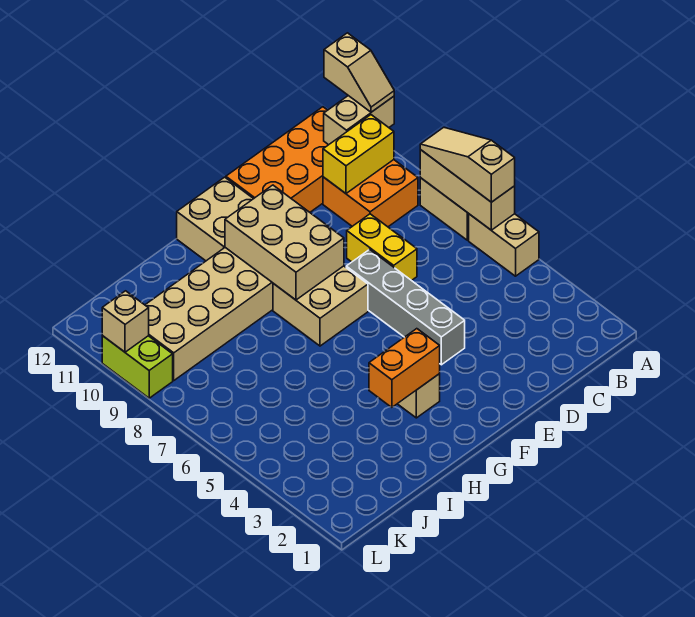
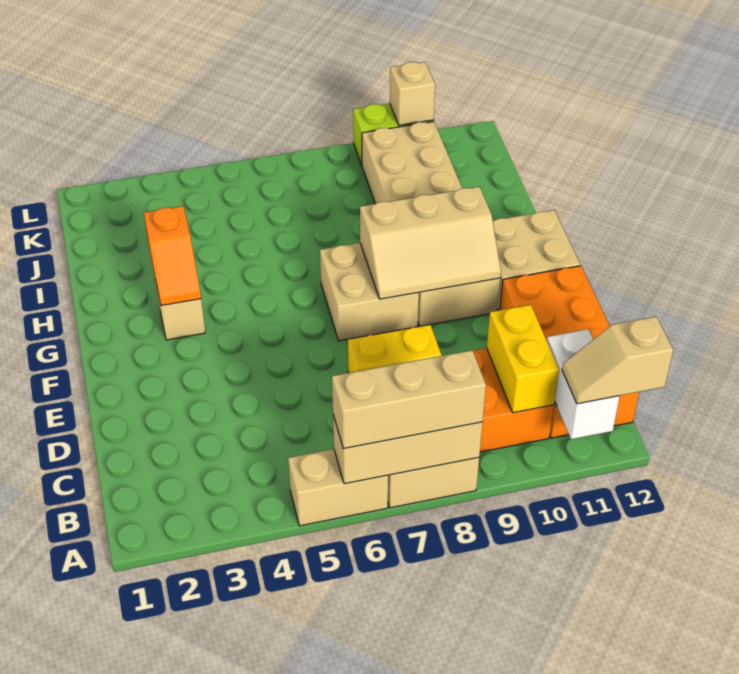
tan slope A6:A8 level 3 top 6 -> tan brick A6:A8 level 3
tan brick A11:B11 level 2 -> white brick A11:B11 level 2
grey brick E4:E7 level 1 -> none
tan brick F8:G10 level 2 -> tan slope F8:G10 level 2 top G
orange brick G3:H3 level 2 -> orange slope G3:H3 level 2 top H

